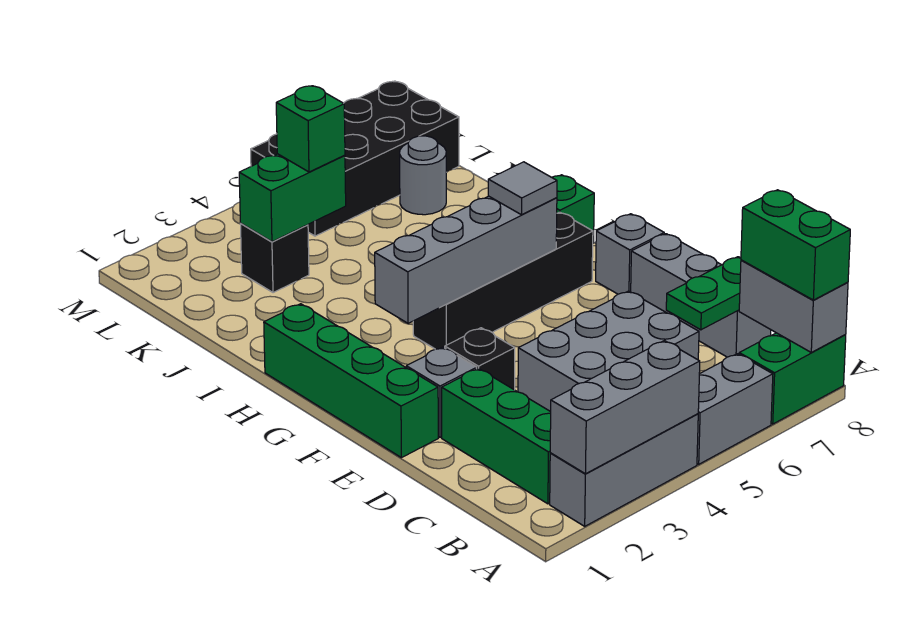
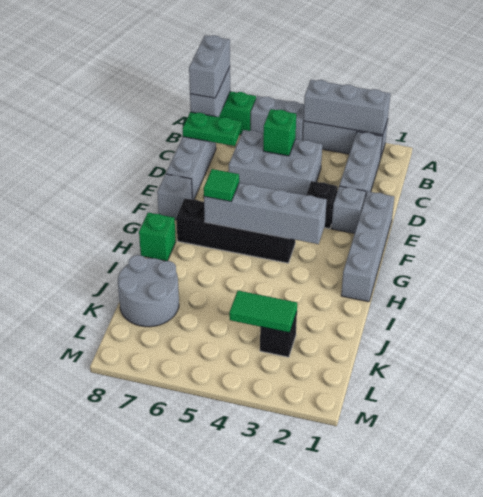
green brick A8:B8 level 3 -> grey brick A8:B8 level 3
green brick B2:D2 level 1 -> grey brick B2:D2 level 1
green brick E1:H1 level 1 -> grey brick E1:H1 level 1
grey tile G6 level 3 -> green tile G6 level 3
green brick K3:K4 level 2 -> green tile K3:K4 level 2
green brick K4 level 3 -> green brick C5 level 2
grey round brick K7 level 1 -> grey round brick J7:K8 level 1
black brick L5:M8 level 1 -> none

